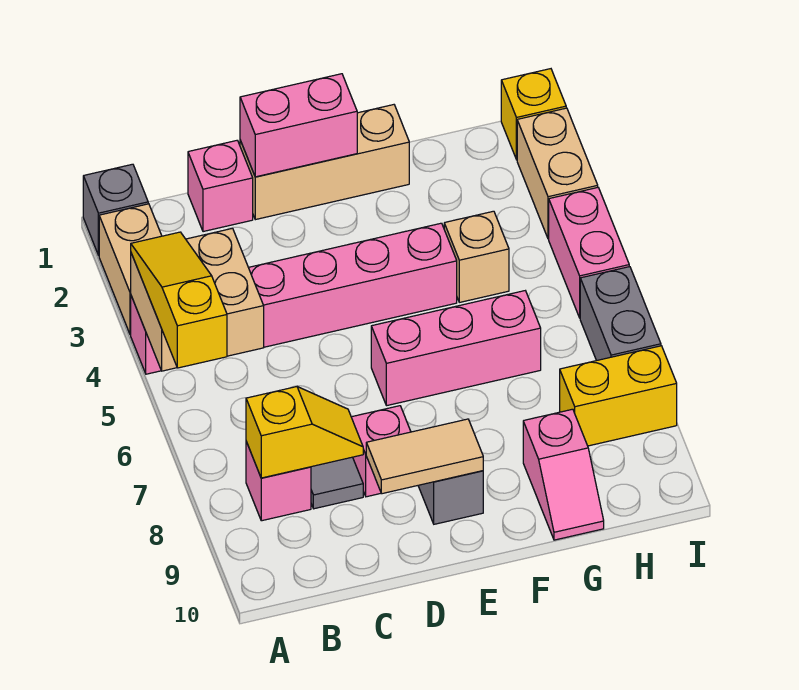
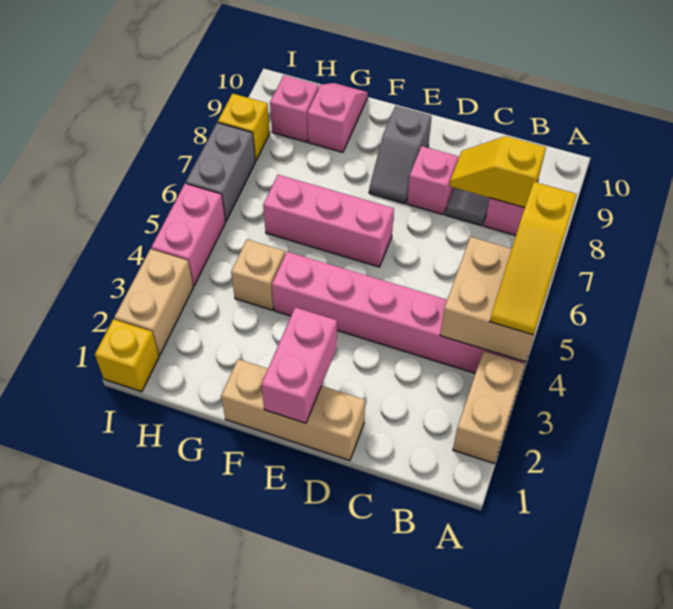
grey brick A1 level 1 -> none
pink brick C1 level 1 -> pink brick H9 level 1
pink brick D1:E1 level 2 -> pink brick E1:E2 level 2
tan tile D9:E9 level 2 -> none
yellow brick H8:I8 level 1 -> yellow brick I8 level 1

